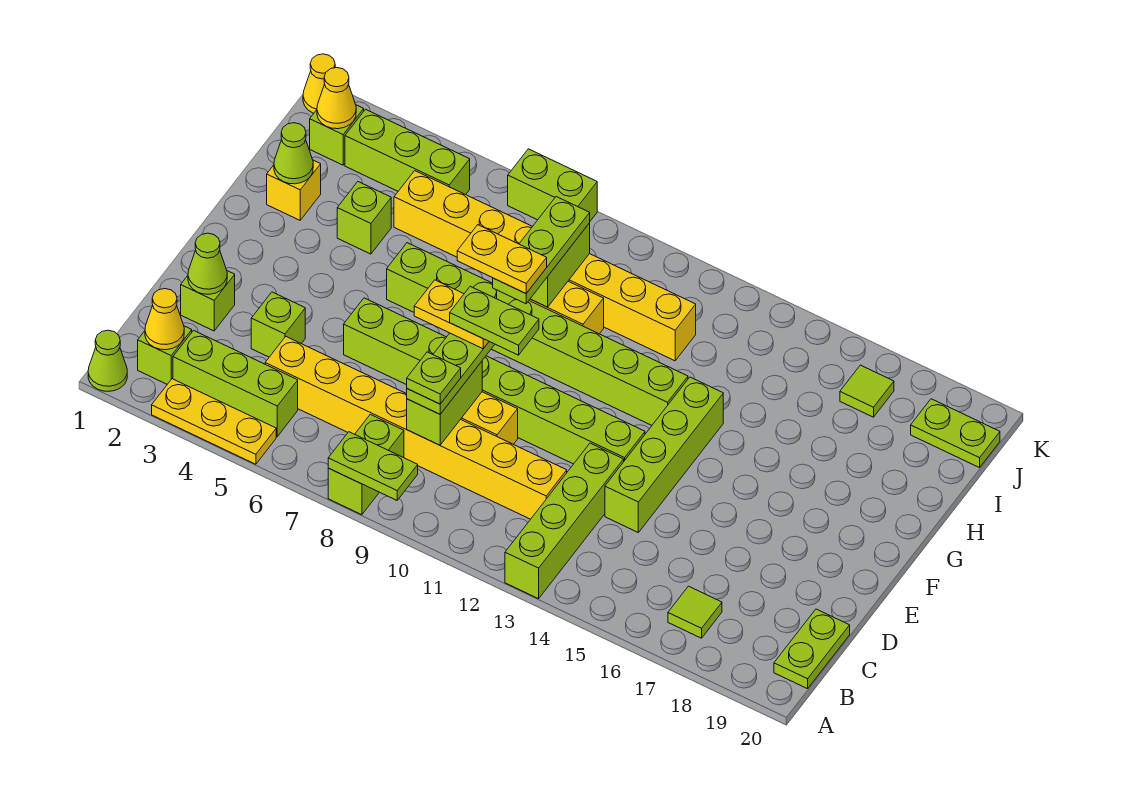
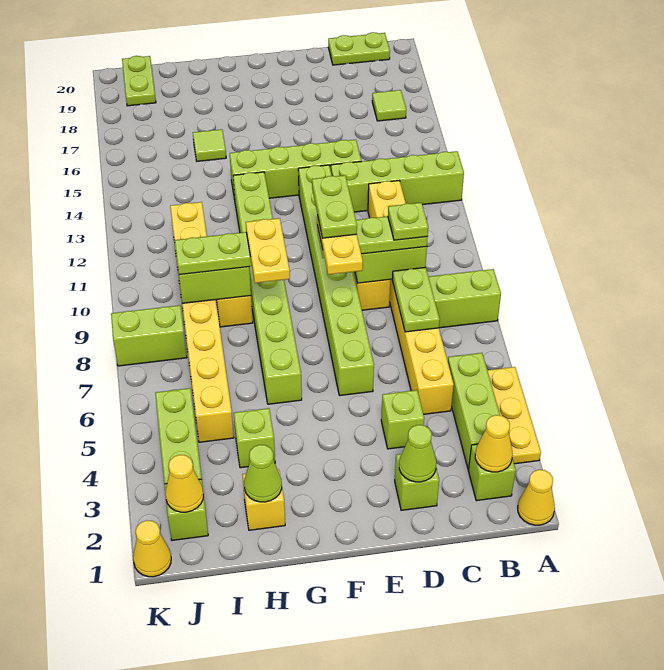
lime cone A1 level 1 -> yellow cone A1 level 1
lime plate A8:A9 level 2 -> lime plate C7:C8 level 2
lime tile J17 level 1 -> lime tile H16 level 1
lime brick K7:K8 level 1 -> lime brick J8:K8 level 1

